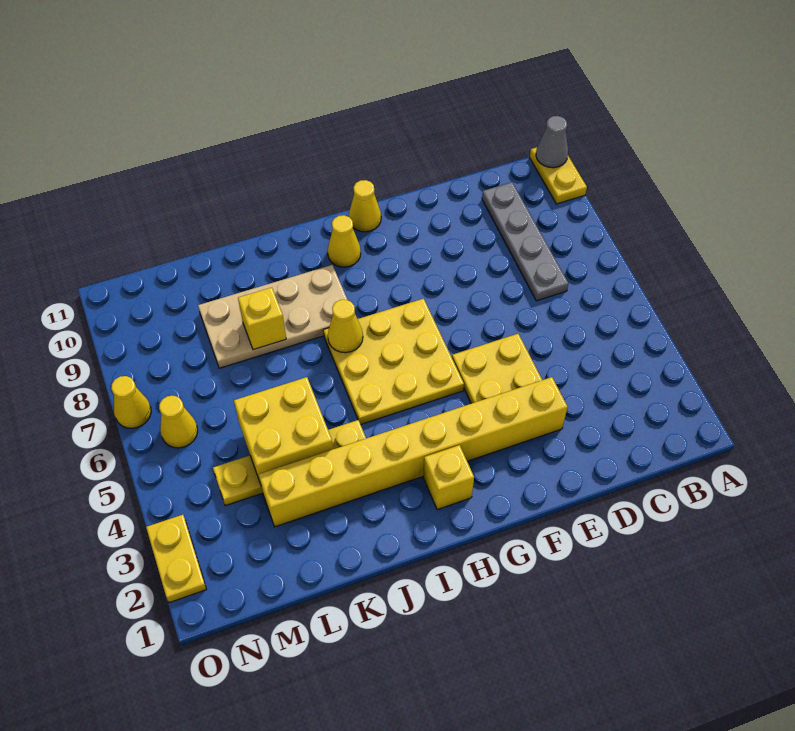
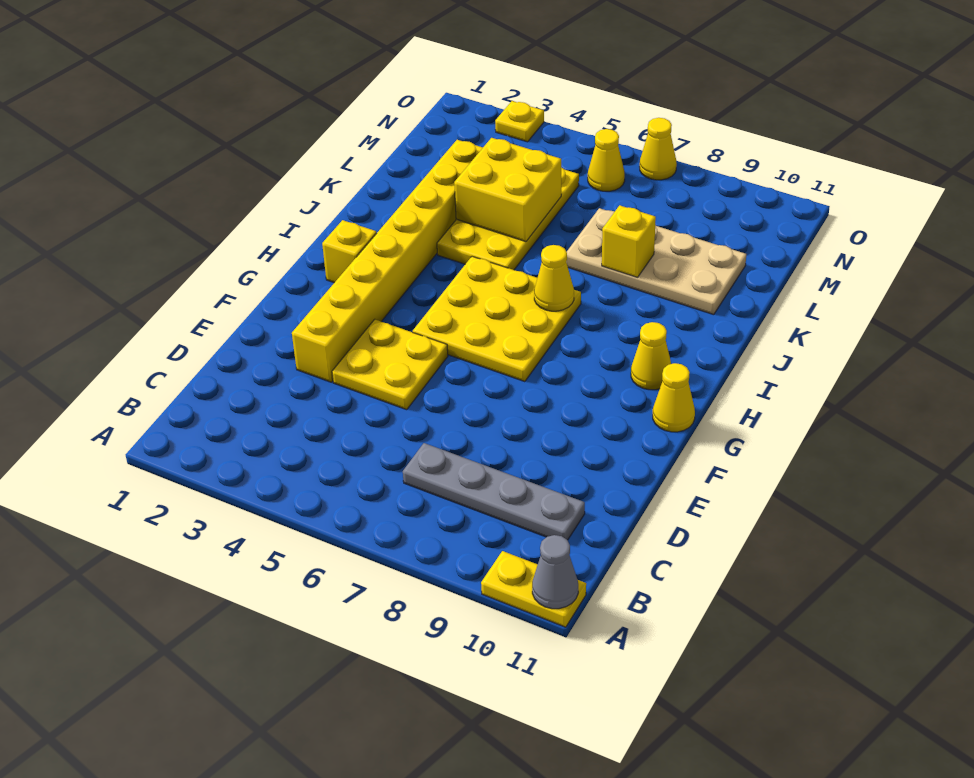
tan plate I8:L9 level 1 -> tan plate K7:L10 level 1
yellow plate J4:M4 level 1 -> yellow plate J4:M5 level 1
yellow plate O2:O3 level 1 -> yellow plate O3 level 1

